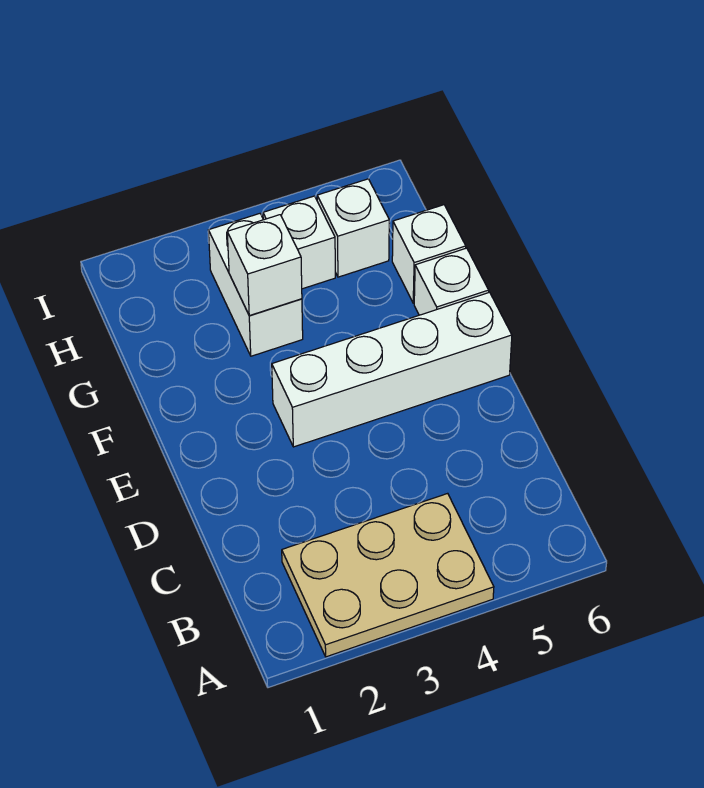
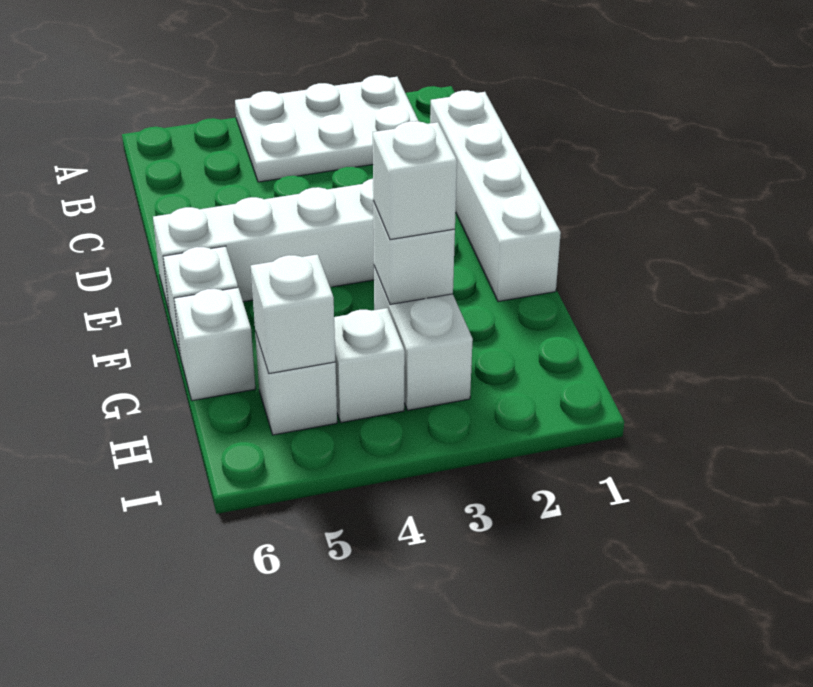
tan plate A2:B4 level 1 -> white plate A2:B4 level 1
none -> white brick C1:F1 level 1
none -> white brick G3 level 3
none -> white brick H5 level 2

